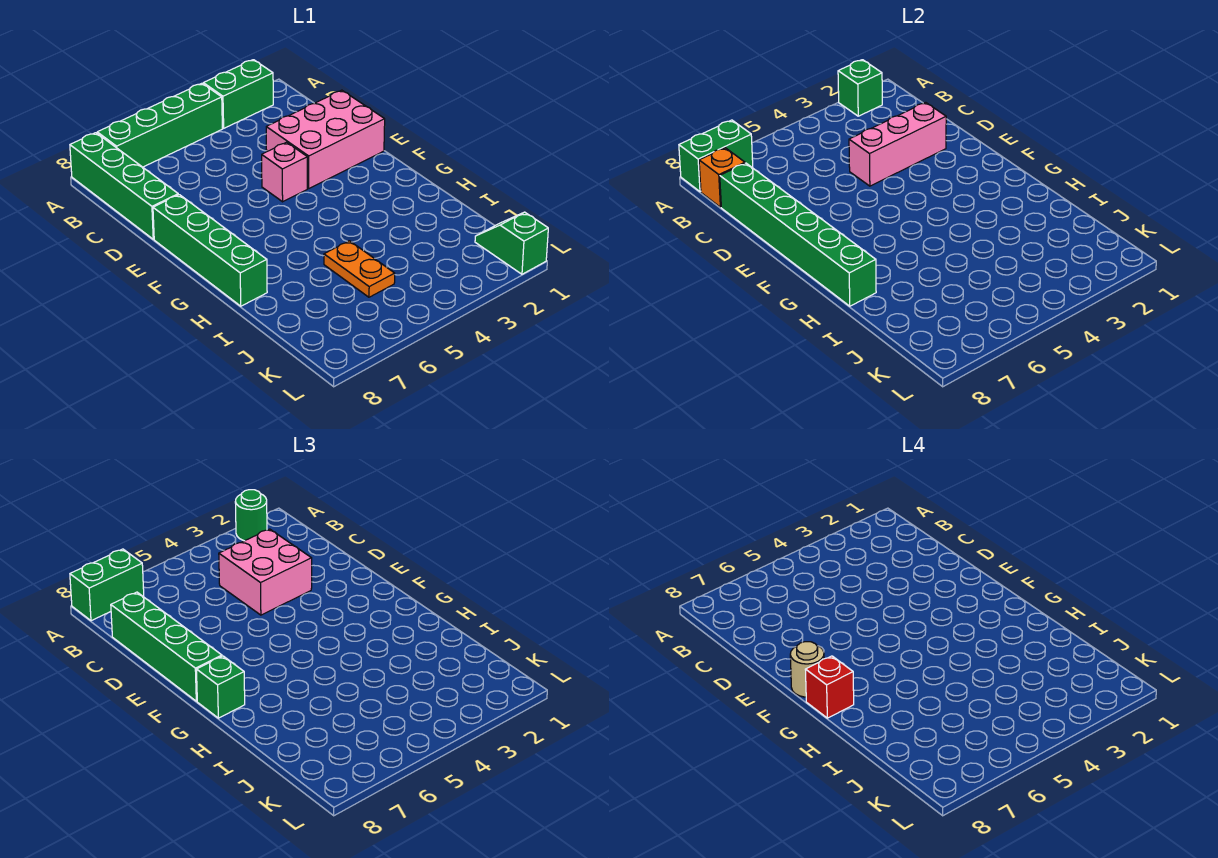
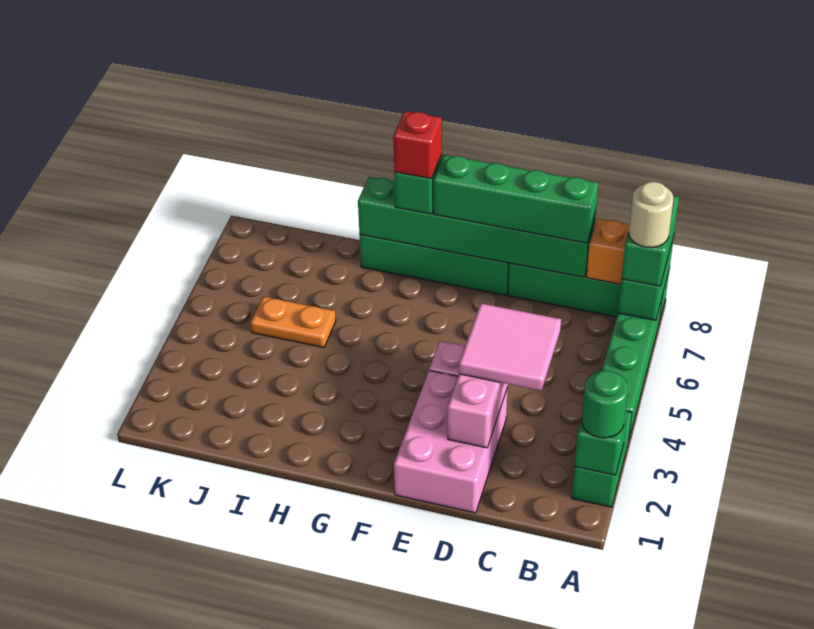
pink brick C3:D4 level 3 -> pink tile C3:D4 level 3
tan round brick F8 level 4 -> tan round brick A7 level 4
green slope K1:L1 level 1 top L -> none

